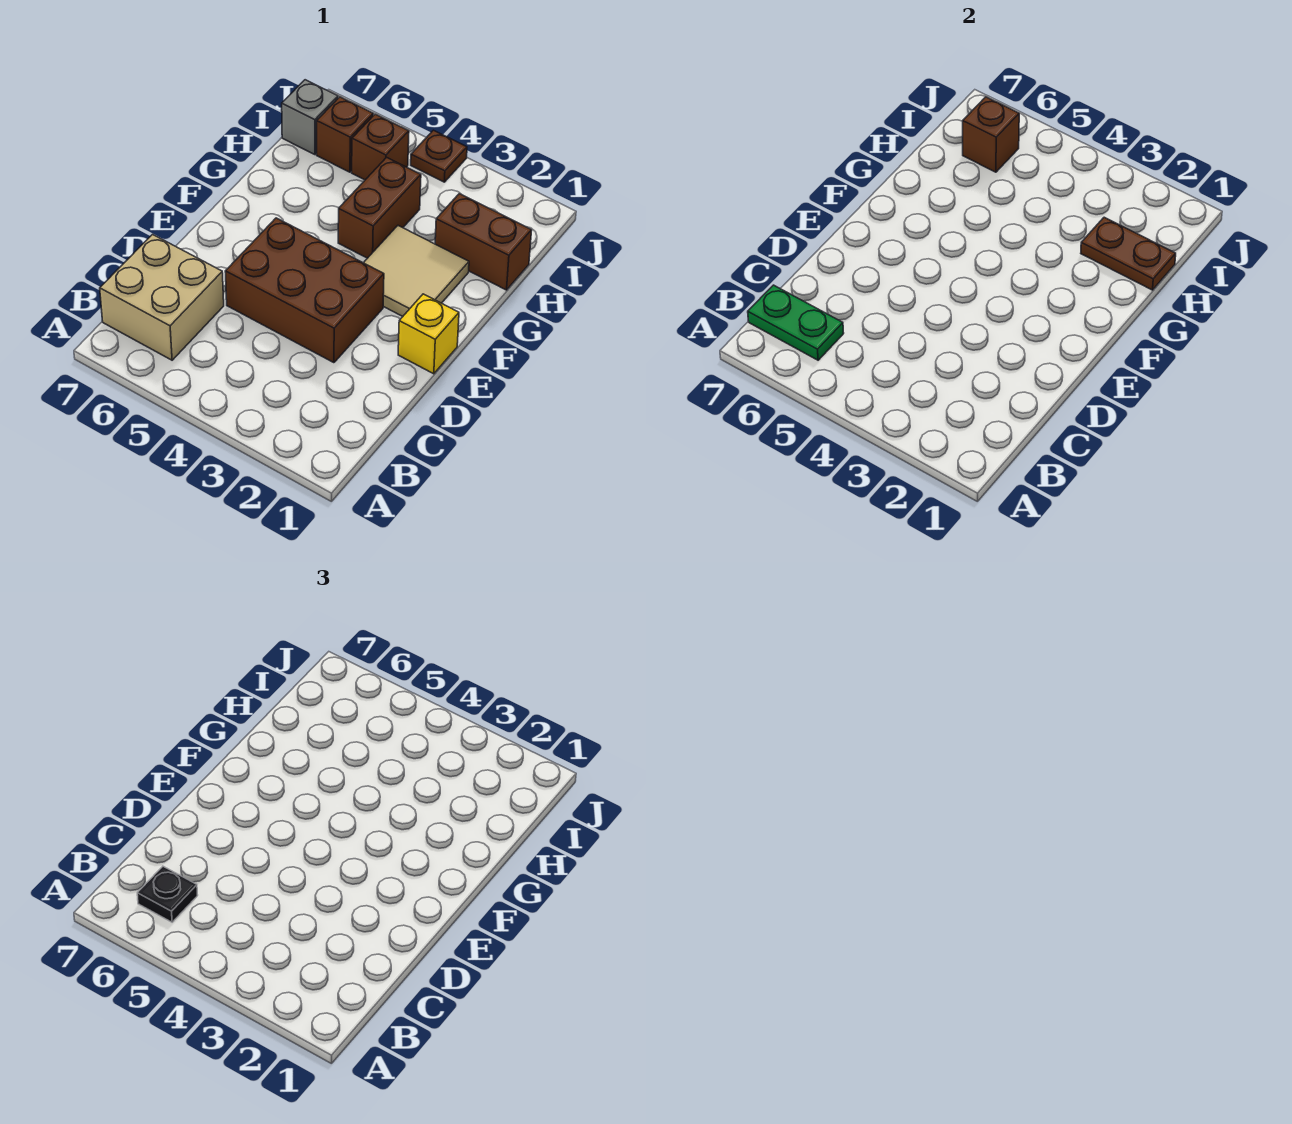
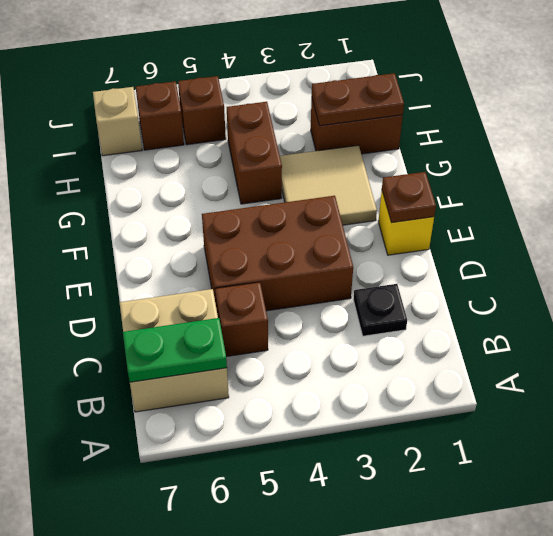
black plate B6 level 3 -> black plate C2 level 1
brown brick I6 level 2 -> brown brick C5 level 1
grey brick I7 level 1 -> tan brick I7 level 1
brown plate J4 level 1 -> brown plate E1 level 2

